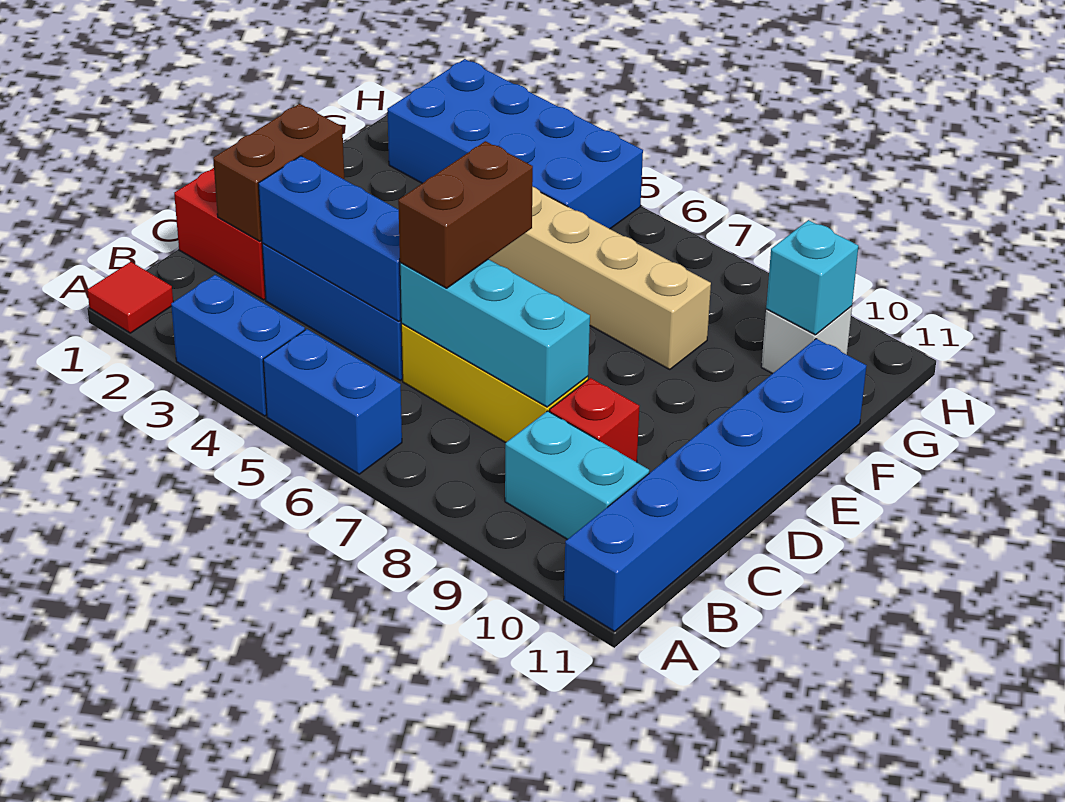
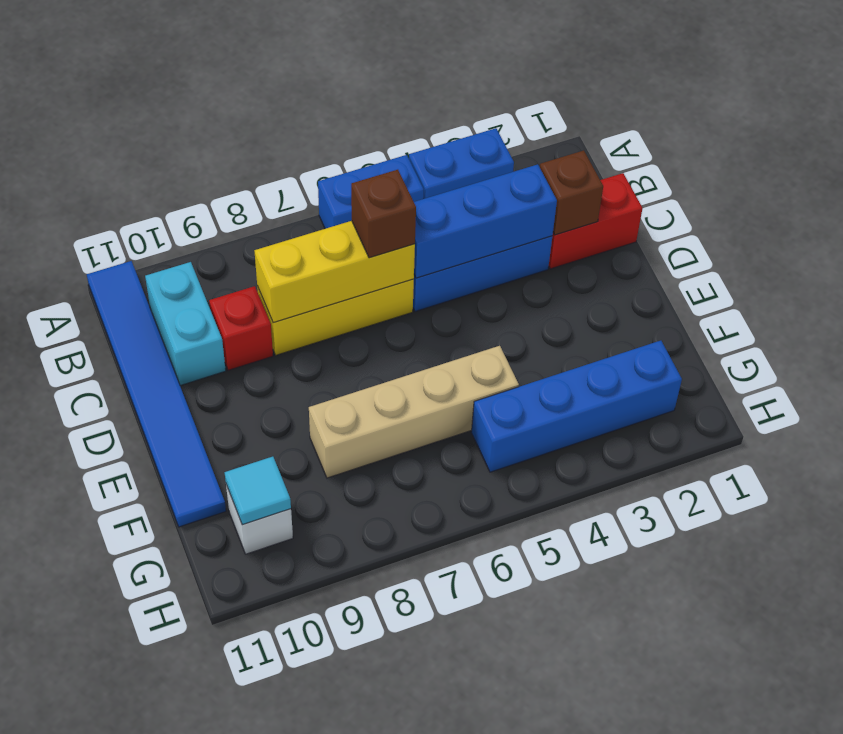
red tile A1 level 1 -> none
blue brick A11:F11 level 1 -> blue tile A11:F11 level 1
cyan brick B9:B10 level 1 -> cyan brick B10:C10 level 1
brown brick C2:D2 level 2 -> brown brick C2 level 2
cyan brick C6:C8 level 2 -> yellow brick C6:C8 level 2
brown brick C6:D6 level 3 -> brown brick C6 level 3
blue brick G2:H5 level 1 -> blue brick G2:G5 level 1
cyan brick G10 level 2 -> cyan tile G10 level 2

